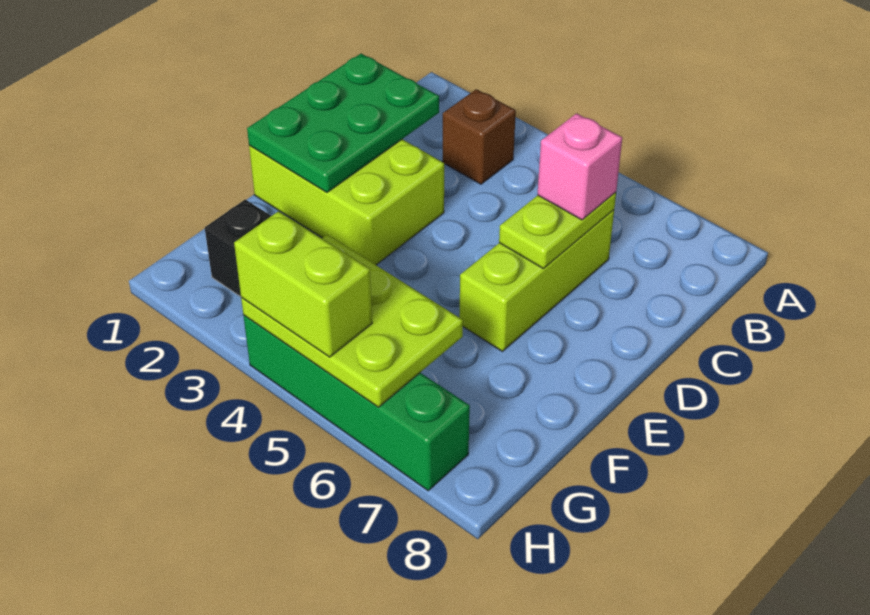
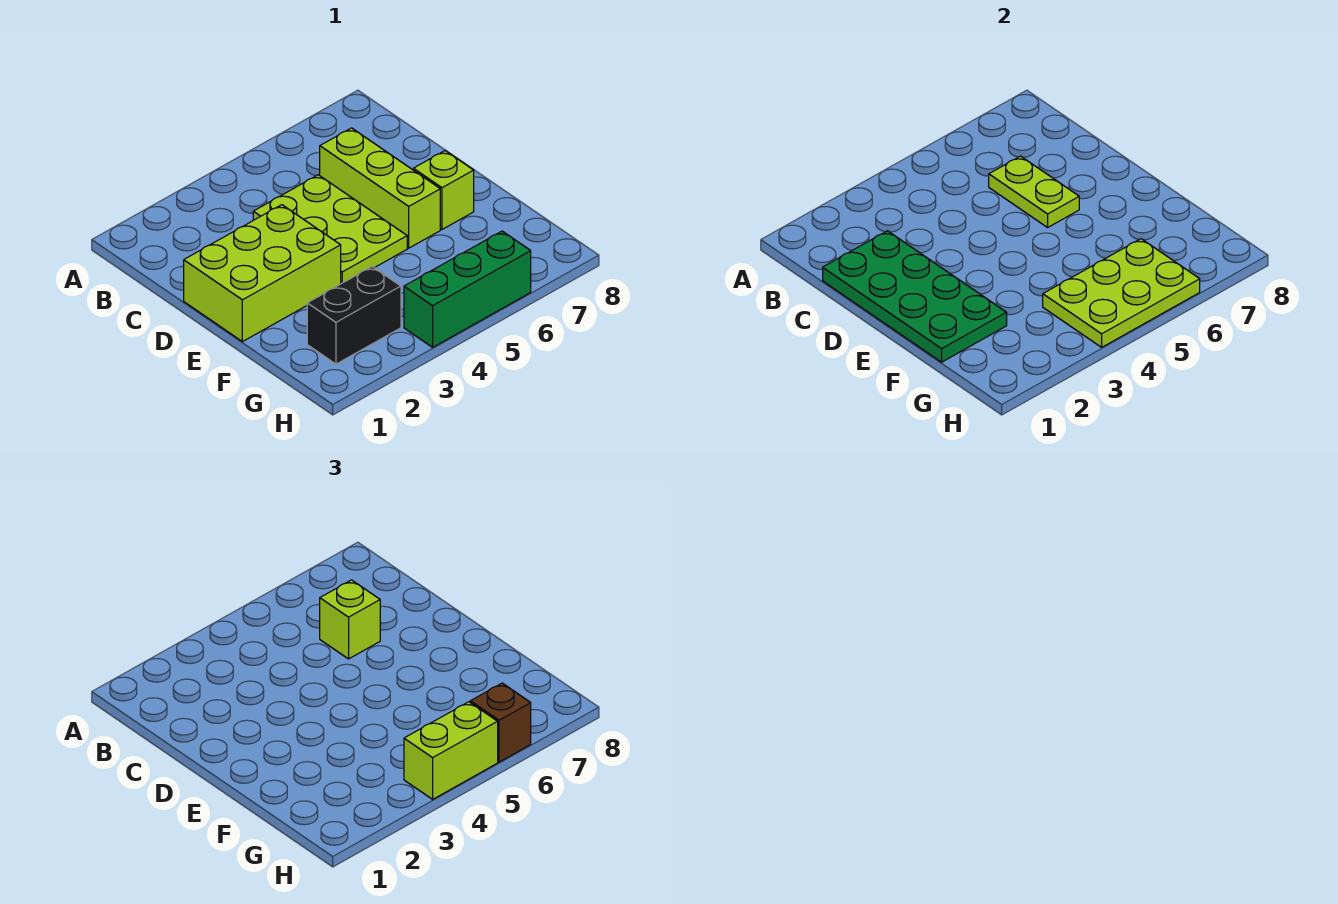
brown brick B3 level 1 -> brown brick H6 level 3
green plate C1:E2 level 2 -> green plate C1:F2 level 2
none -> lime plate C4:E5 level 1
pink brick C6 level 3 -> lime brick C6 level 3
none -> lime brick E7 level 1
green brick H4:H7 level 1 -> green brick H4:H6 level 1

